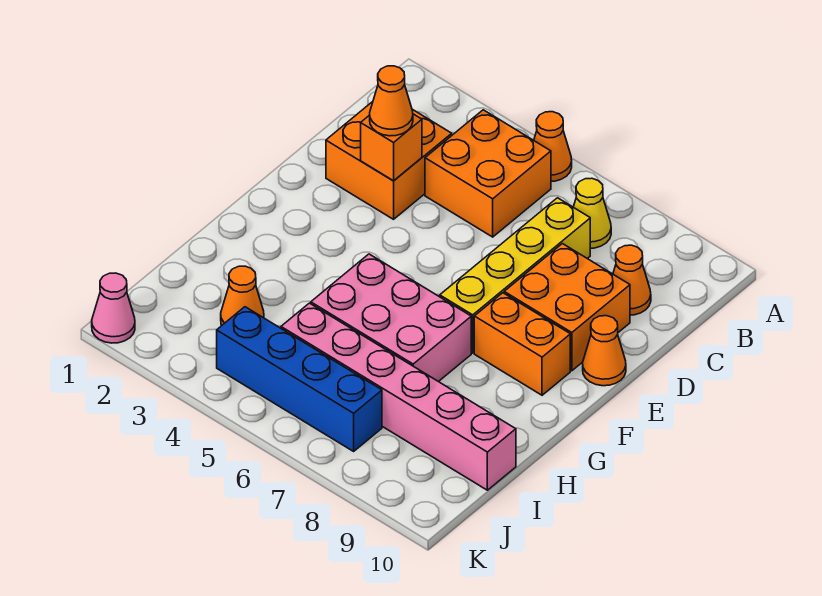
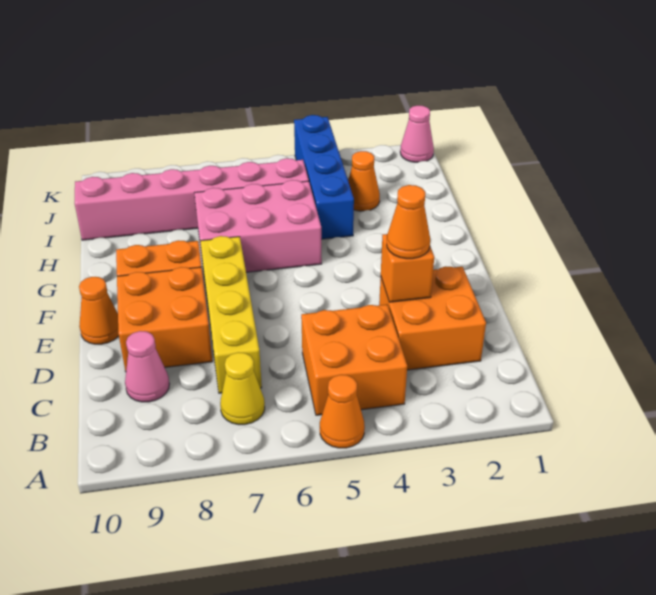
orange cone C9 level 1 -> pink cone C9 level 1
blue brick J4:J7 level 1 -> blue brick H4:K4 level 1

